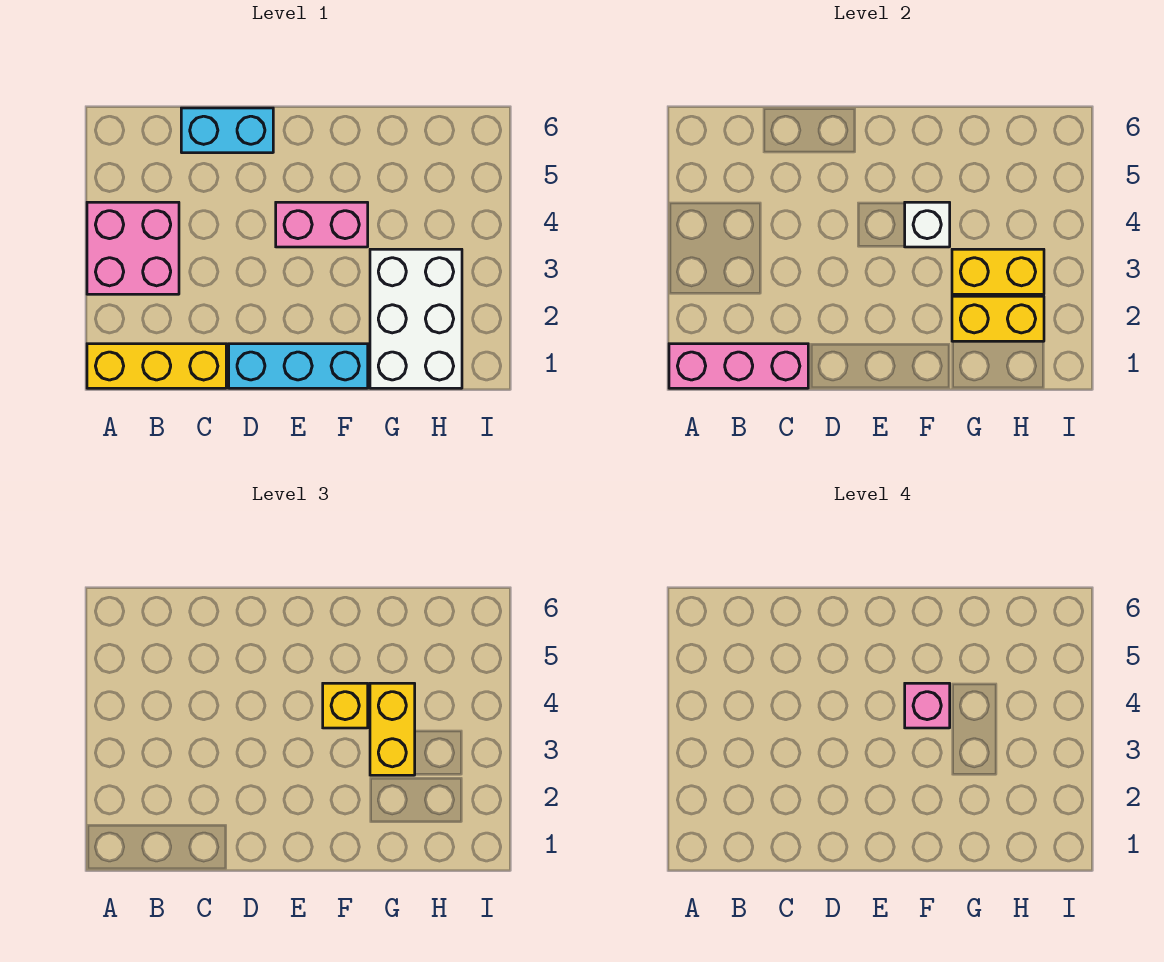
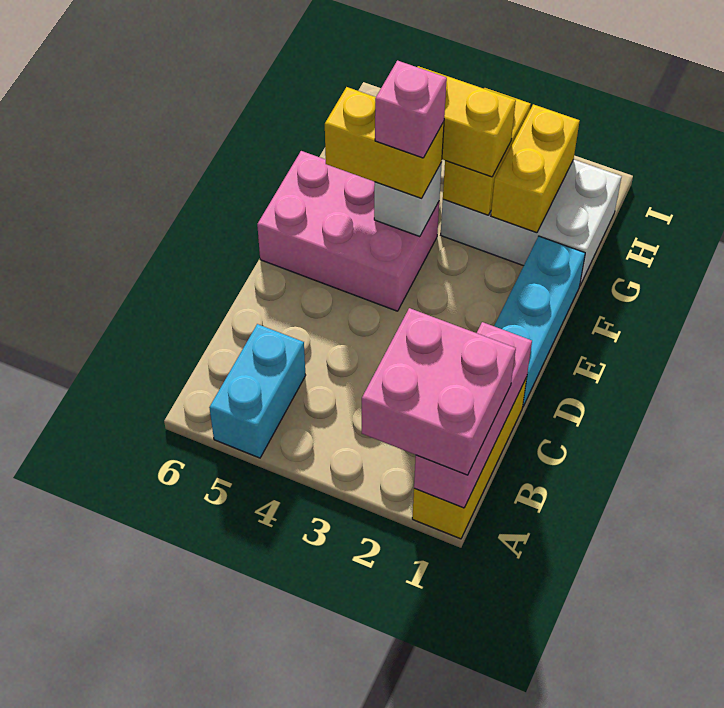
pink brick A3:B4 level 1 -> pink brick A1:B2 level 3
cyan brick C6:D6 level 1 -> cyan brick A5:B5 level 1
pink brick E4:F4 level 1 -> pink brick E4:F6 level 1
yellow brick F4 level 3 -> yellow brick F4:F5 level 3

